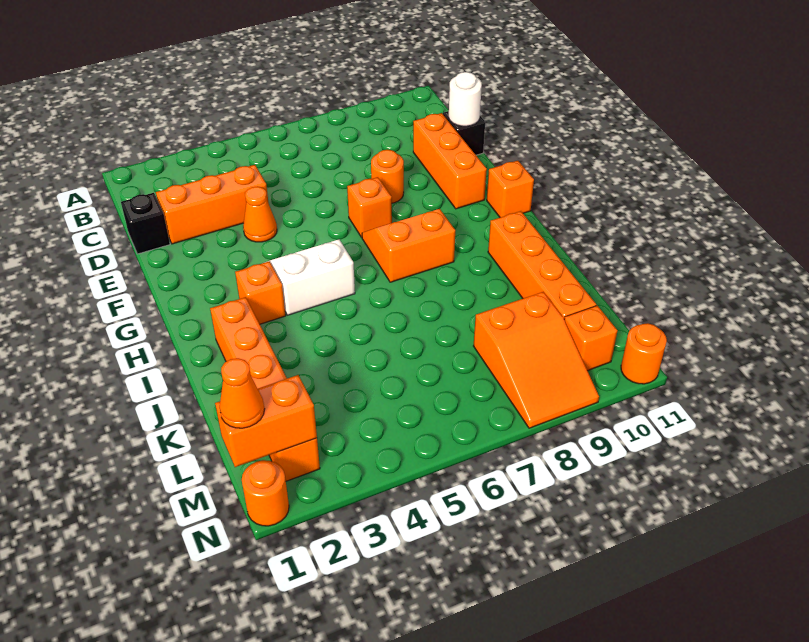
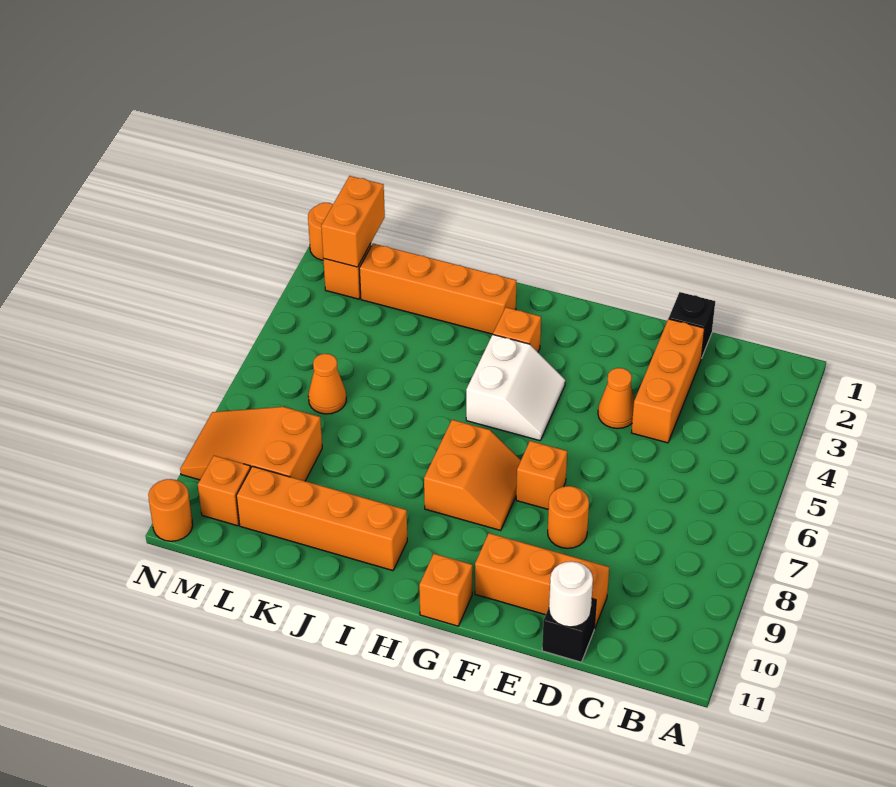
orange cone M1 level 3 -> orange cone L6 level 1

